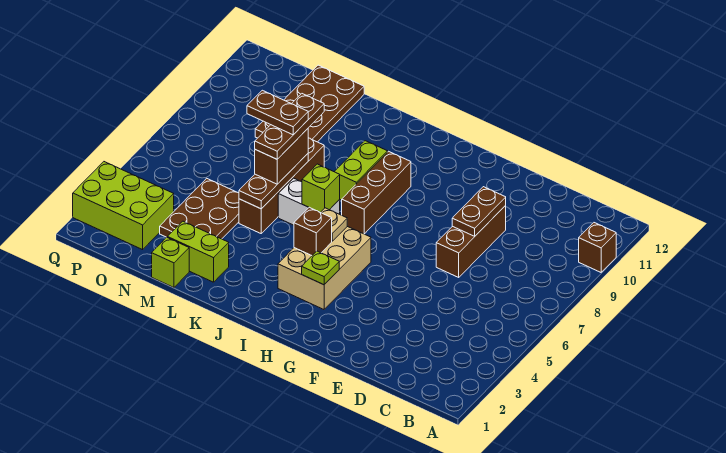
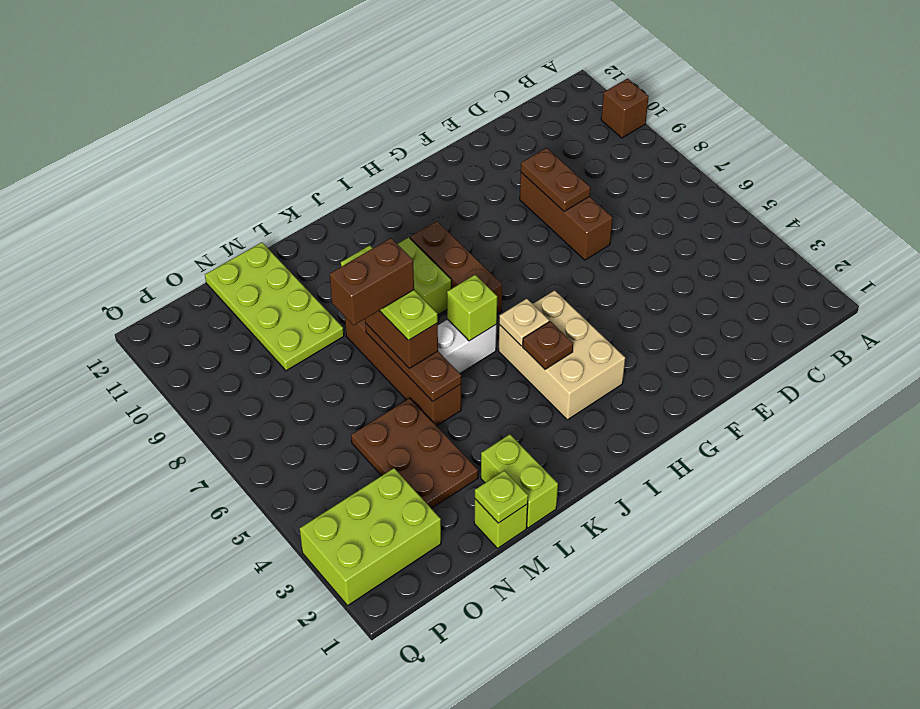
lime plate H3 level 2 -> lime plate M1 level 2
brown brick I4 level 2 -> brown plate I4 level 2
lime brick L2:M2 level 1 -> lime brick L1:L2 level 1
brown plate L6:L8 level 4 -> lime plate L6:L8 level 4
brown plate L7:M7 level 5 -> brown brick L7:M7 level 5
brown plate M9:N12 level 1 -> lime plate M9:N12 level 1

